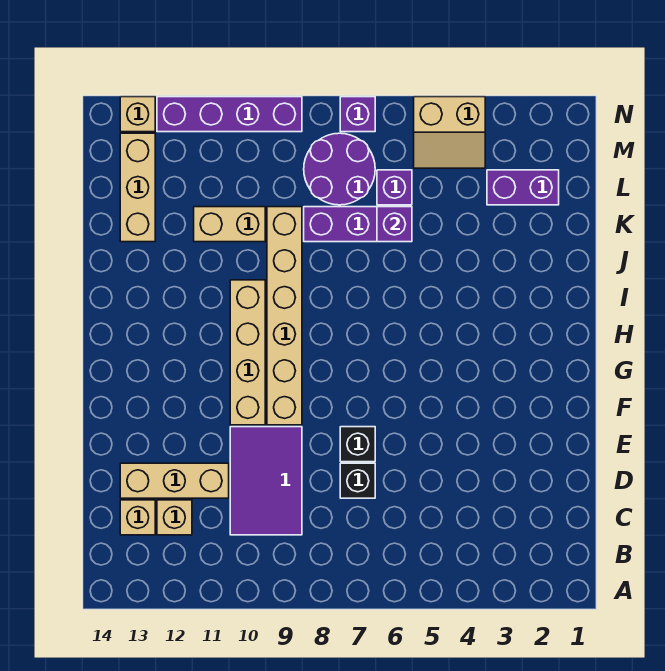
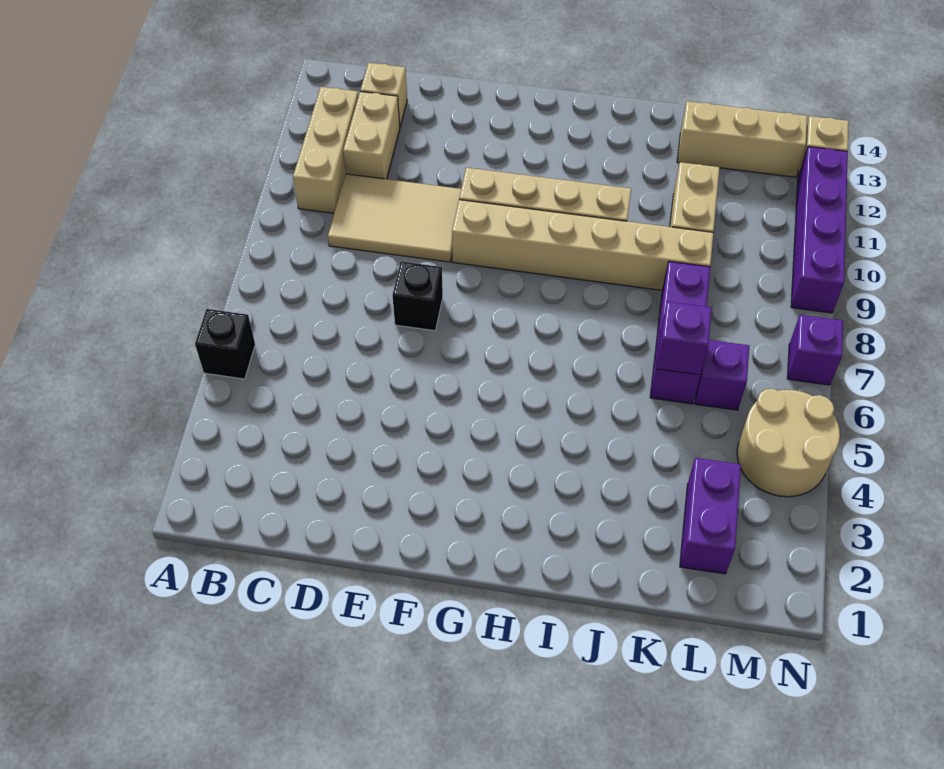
purple tile C9:E10 level 1 -> tan tile C9:E10 level 1
tan brick C12 level 1 -> tan brick C11:C12 level 1
black brick D7 level 1 -> black brick A5 level 1
tan brick D11:D13 level 1 -> tan brick B10:B12 level 1
purple round brick L7:M8 level 1 -> none
tan slope M4:N5 level 1 top N -> tan round brick M4:N5 level 1

